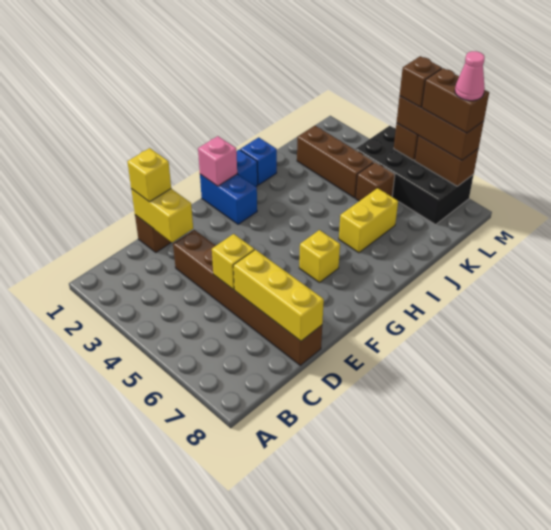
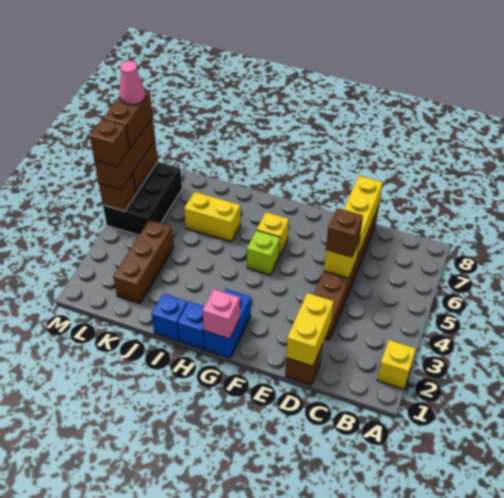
yellow brick D1 level 3 -> yellow brick A2 level 1
none -> lime brick G5 level 1
brown brick K5 level 1 -> brown brick D5 level 3
black brick L4:M7 level 1 -> black brick L5:M7 level 1

